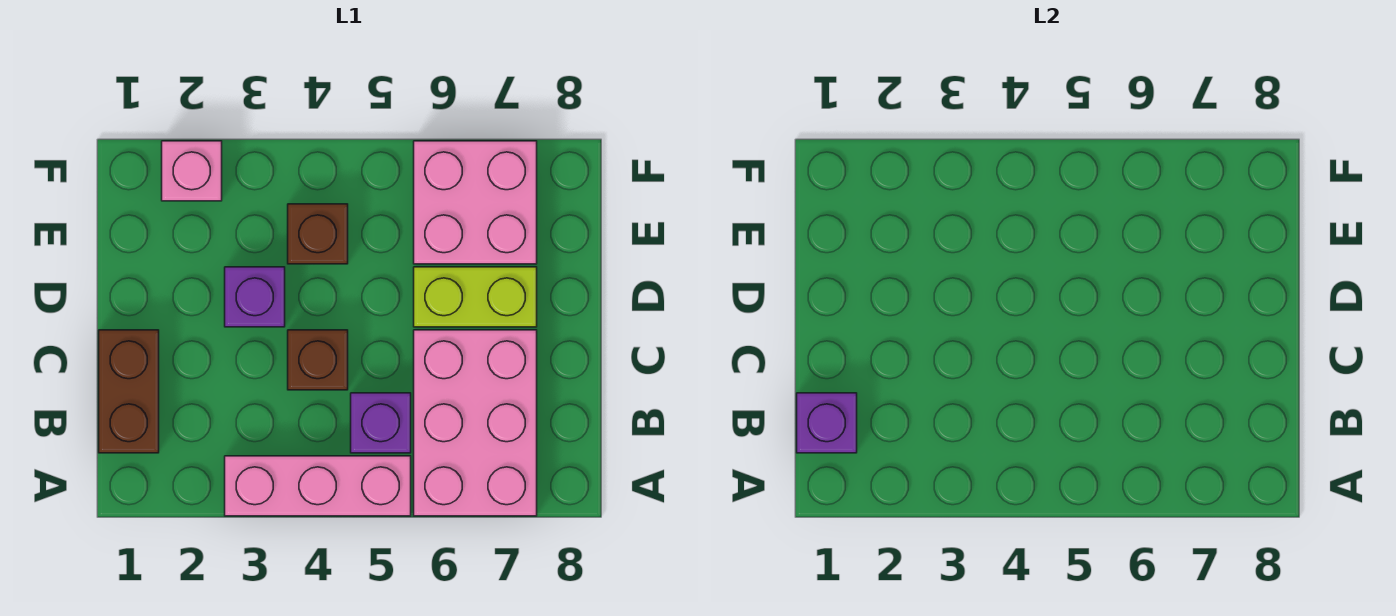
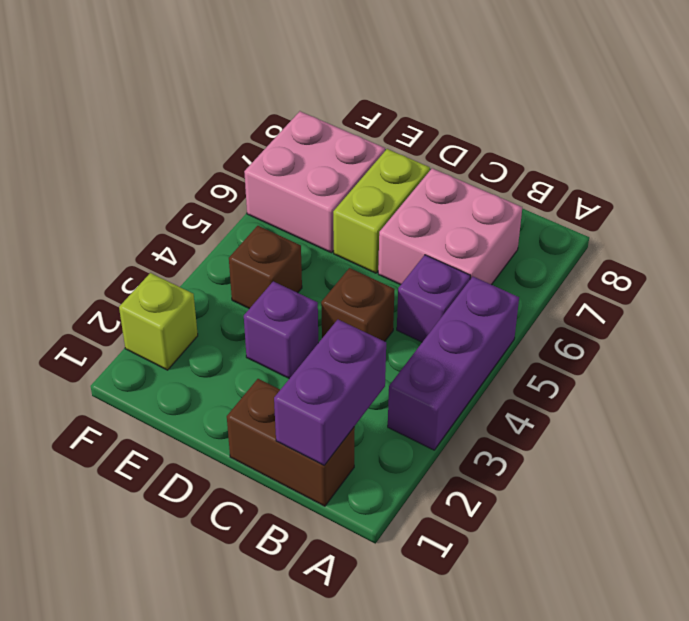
pink brick A3:A5 level 1 -> purple brick A3:A5 level 1
pink brick A6:C7 level 1 -> pink brick B6:C7 level 1
purple brick B1 level 2 -> purple brick B1:B2 level 2
pink brick F2 level 1 -> lime brick F2 level 1

